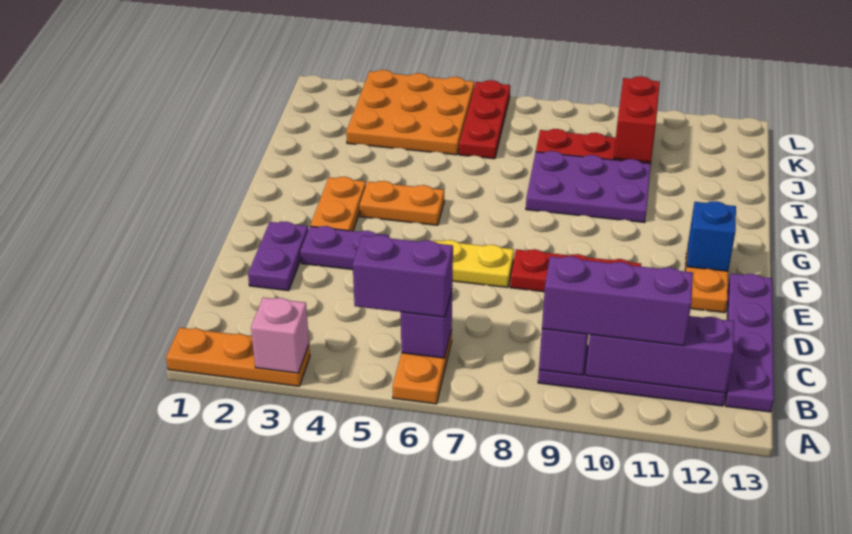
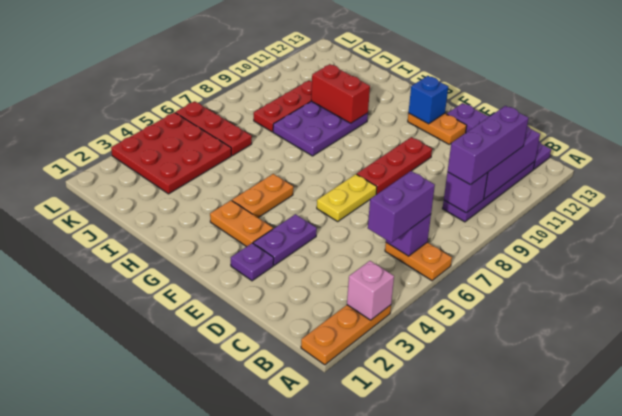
purple plate D2:E2 level 1 -> purple plate E2 level 1
orange plate J3:L5 level 1 -> red plate J3:L5 level 1
red brick J10:K10 level 2 -> red brick H10:I10 level 2

